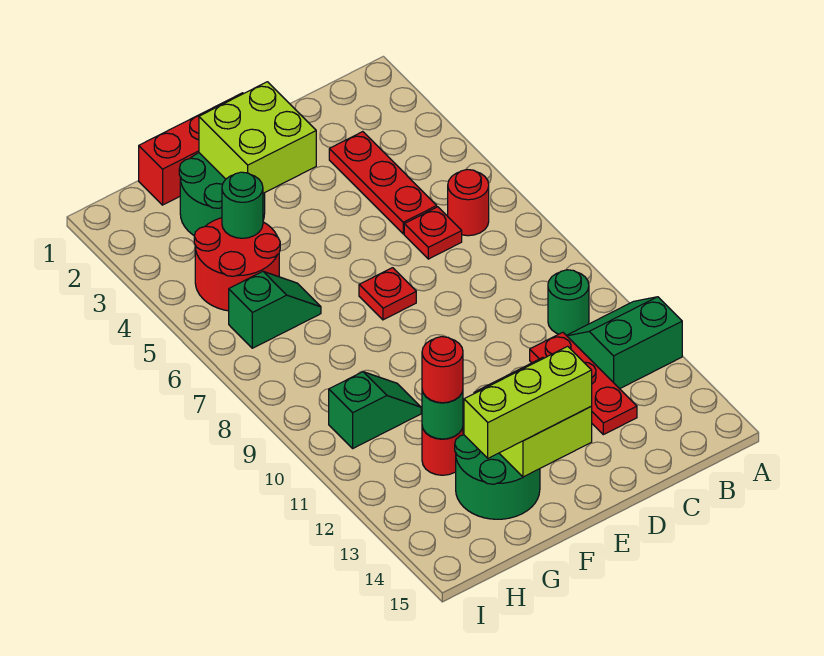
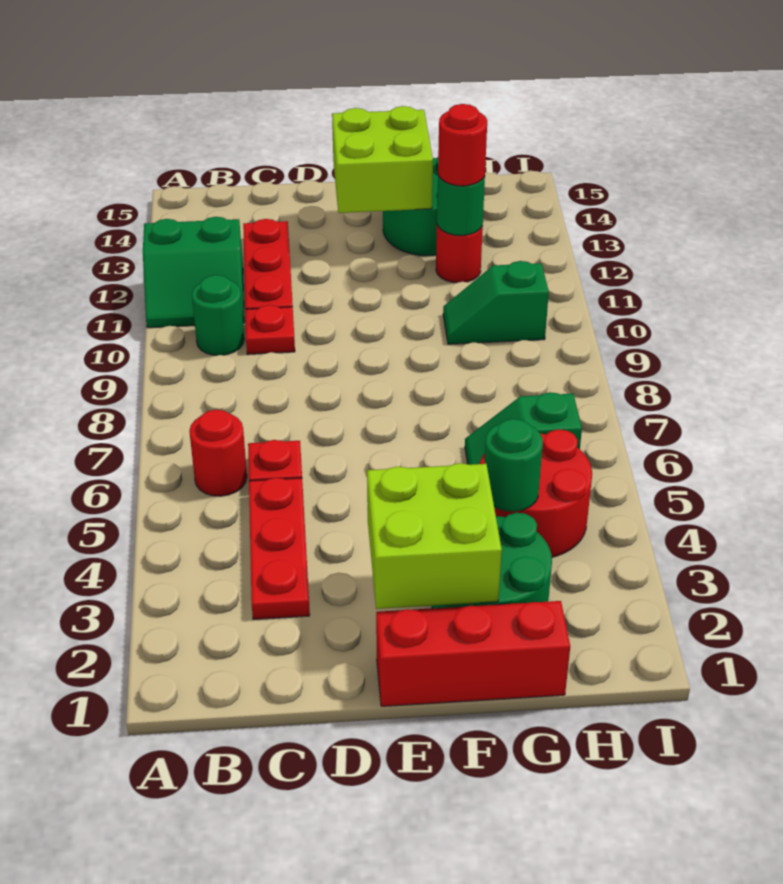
red plate E7 level 1 -> red plate C10 level 1
lime brick E14:G14 level 3 -> none

